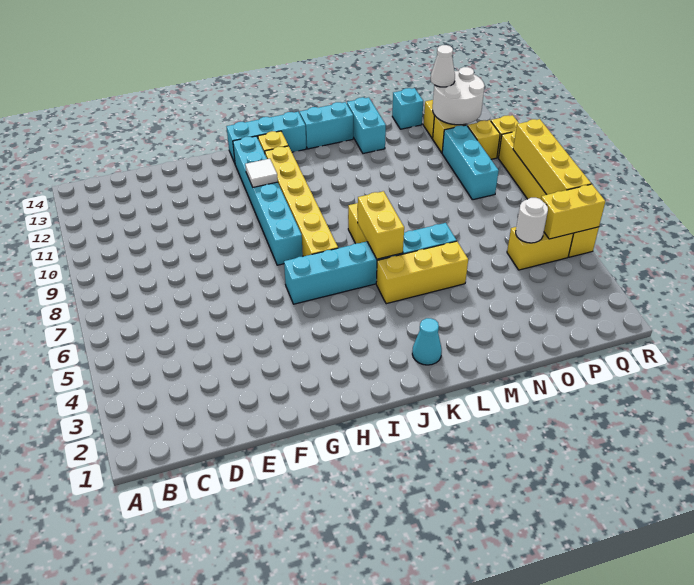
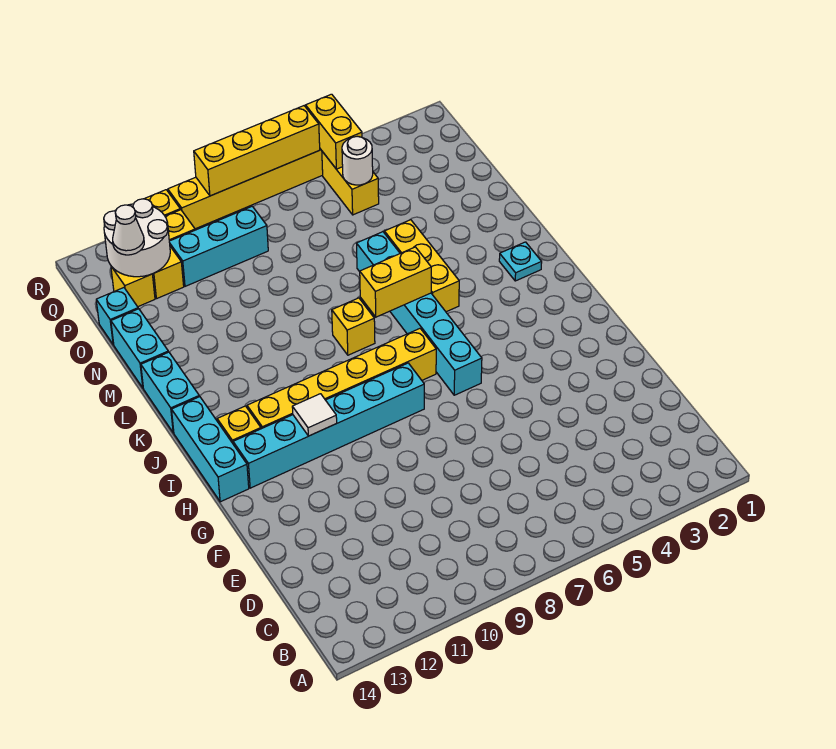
cyan cone K2 level 1 -> cyan plate K2 level 1
cyan brick M13:M14 level 1 -> cyan brick M14:N14 level 1

